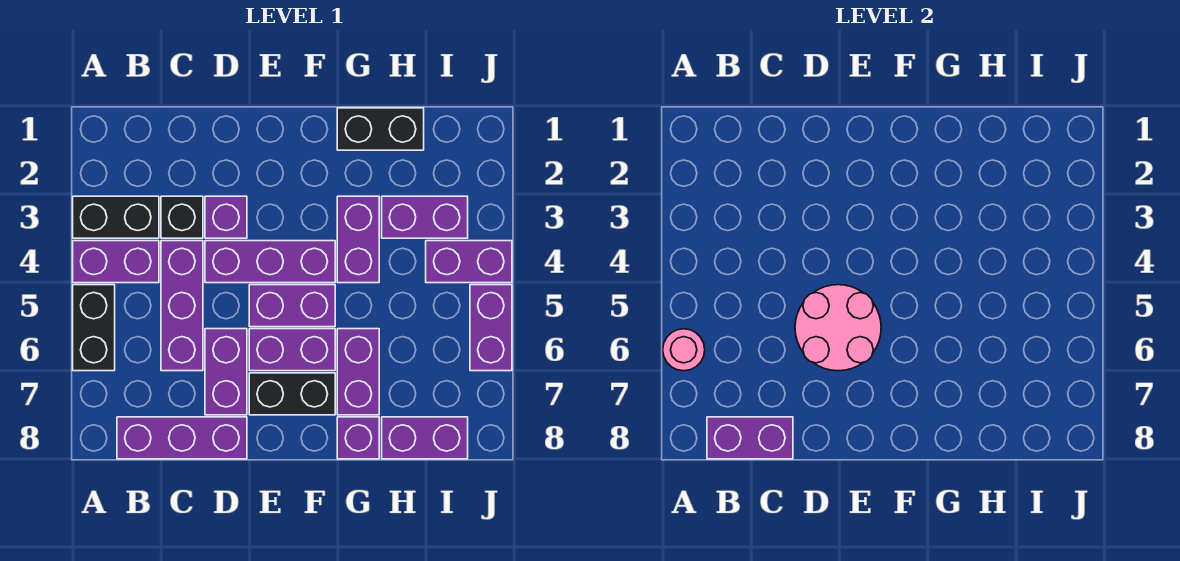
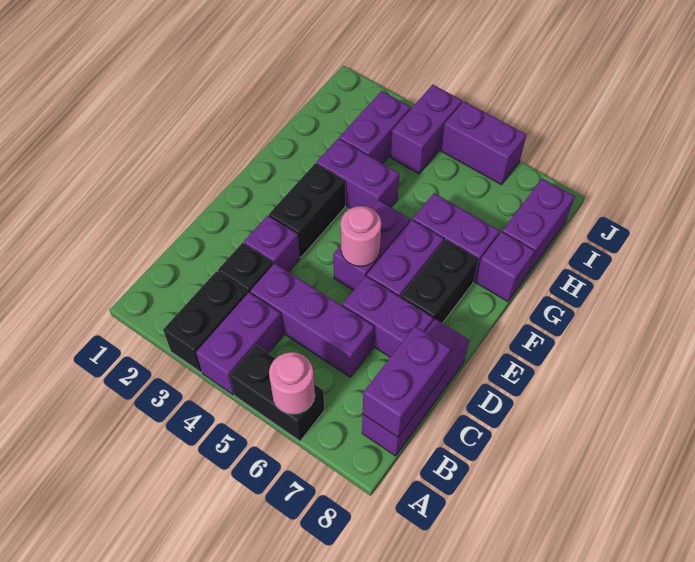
purple brick D4:F4 level 1 -> none
pink round brick D5:E6 level 2 -> pink round brick E5 level 2
black brick G1:H1 level 1 -> black brick E3:F3 level 1

